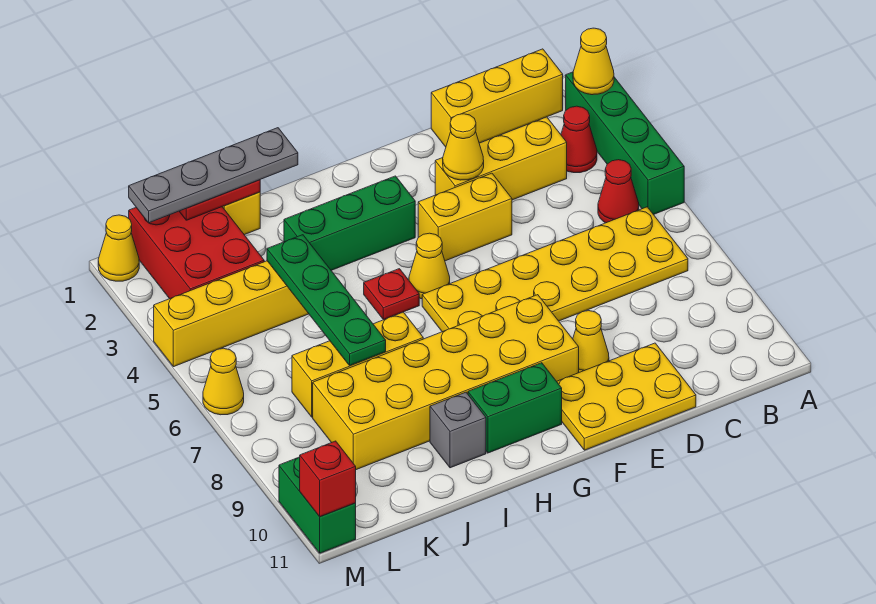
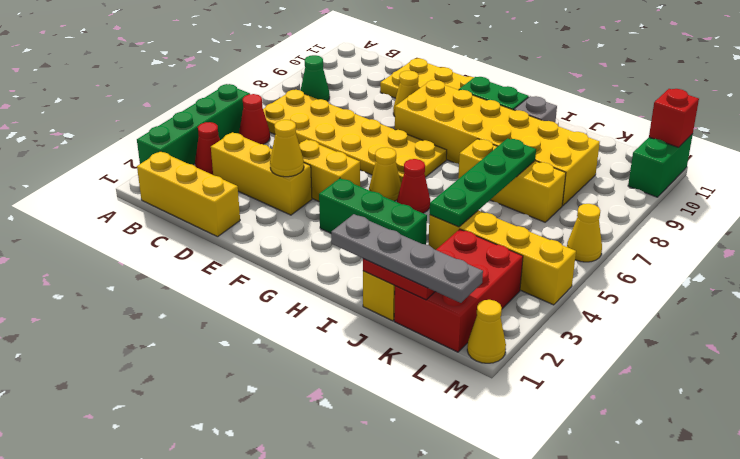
yellow cone A2 level 2 -> none
none -> green cone B8 level 1
red plate H5 level 1 -> red cone H5 level 1

